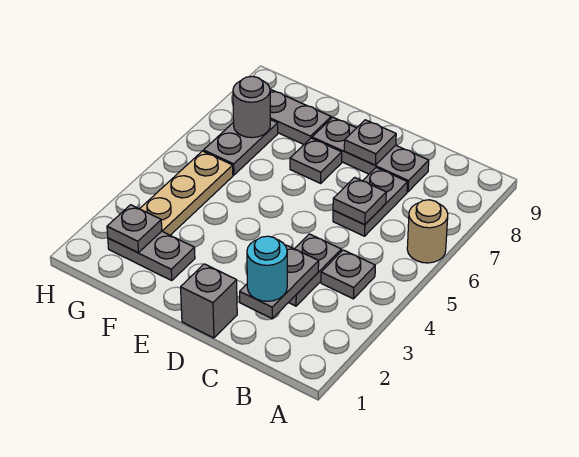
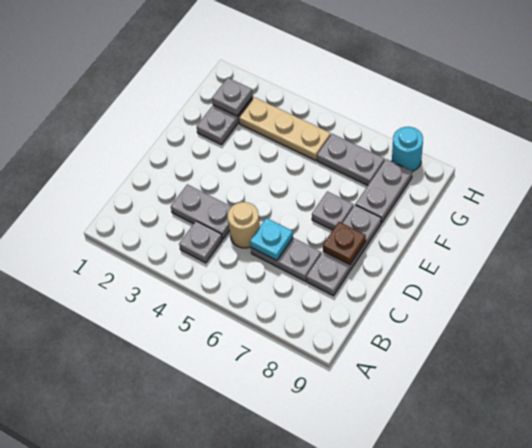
tan round brick A6 level 1 -> tan round brick C5 level 1
grey plate C2:C3 level 2 -> none
cyan round brick C2 level 3 -> cyan round brick H8 level 1
grey plate C6 level 2 -> cyan plate C6 level 2
grey brick D1 level 1 -> none
grey plate D8 level 2 -> brown plate D8 level 2
grey round brick G7 level 2 -> none

